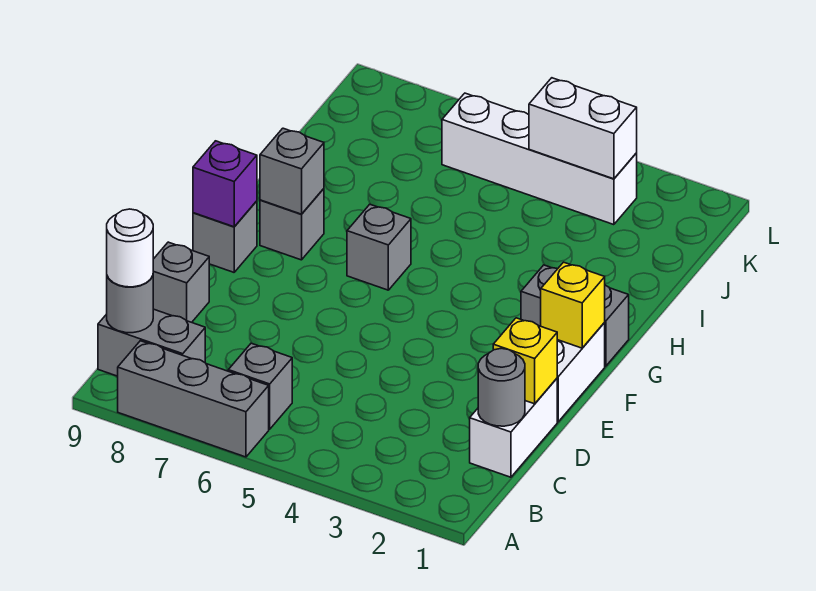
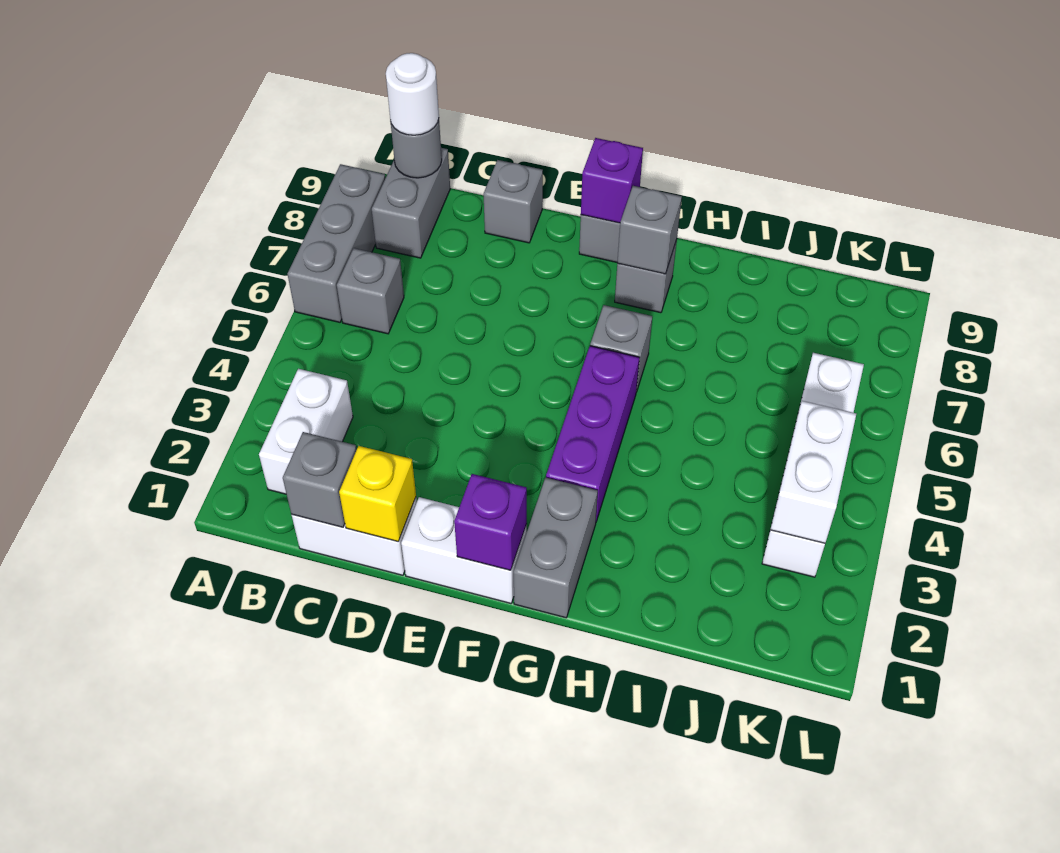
none -> white brick B2:B3 level 1
grey round brick C1 level 2 -> grey brick C1 level 2
yellow brick F1 level 2 -> purple brick F1 level 2
none -> purple brick G3:G5 level 1

